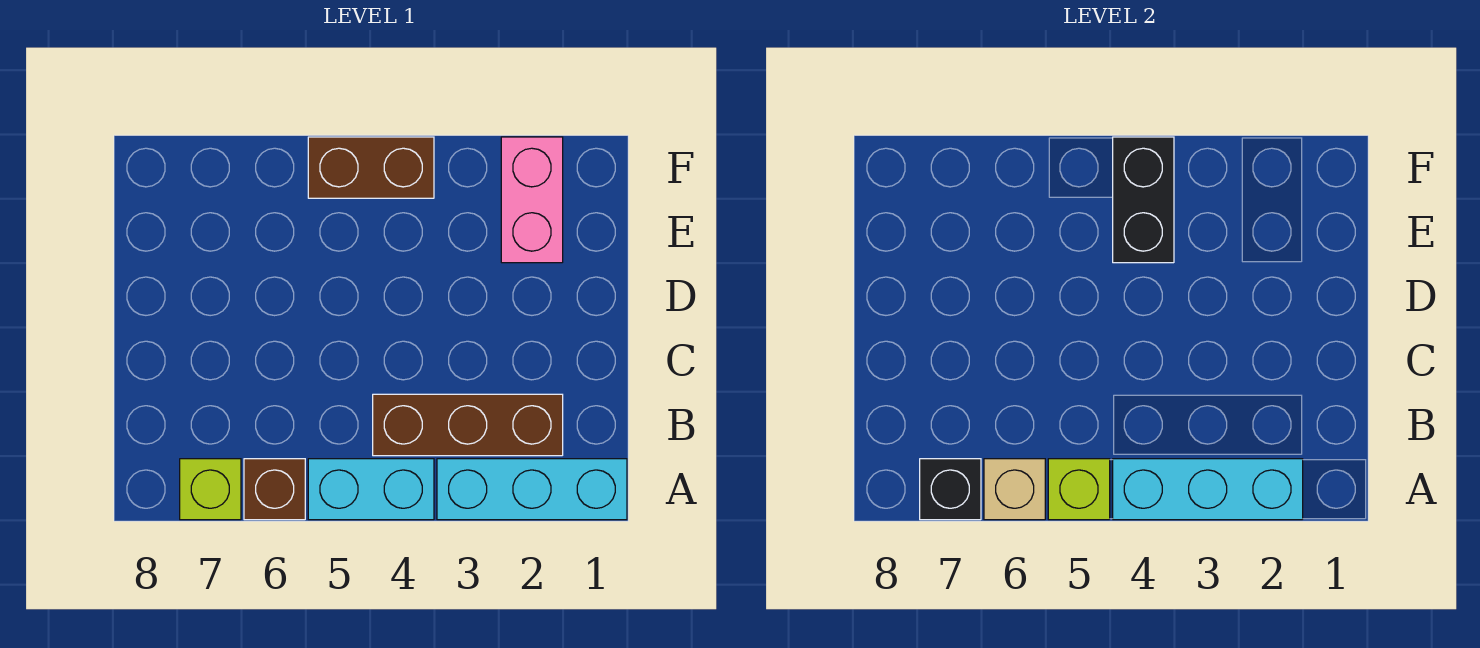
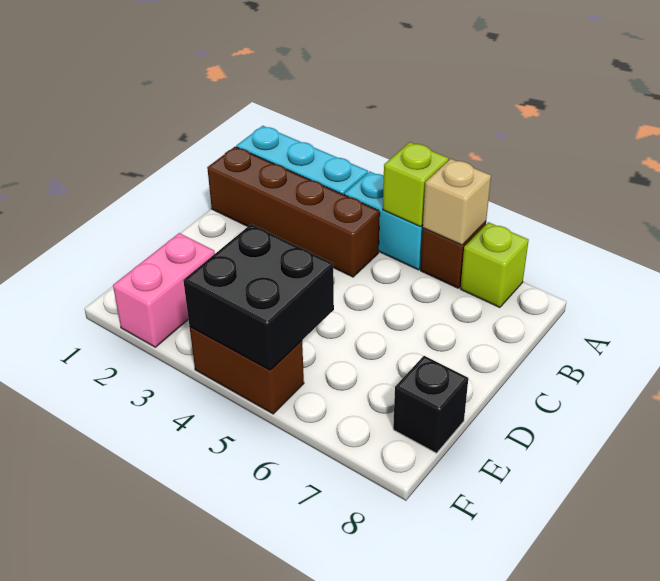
cyan brick A2:A4 level 2 -> none
black brick A7 level 2 -> black brick E8 level 1
brown brick B2:B4 level 1 -> brown brick B1:B4 level 1
black brick E4:F4 level 2 -> black brick E4:F5 level 2

